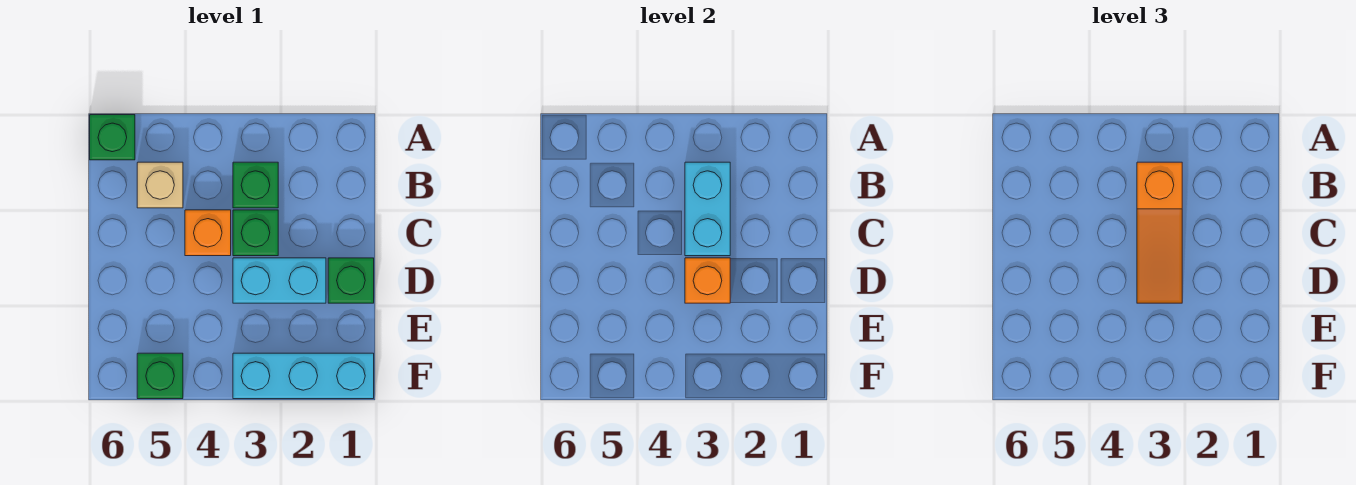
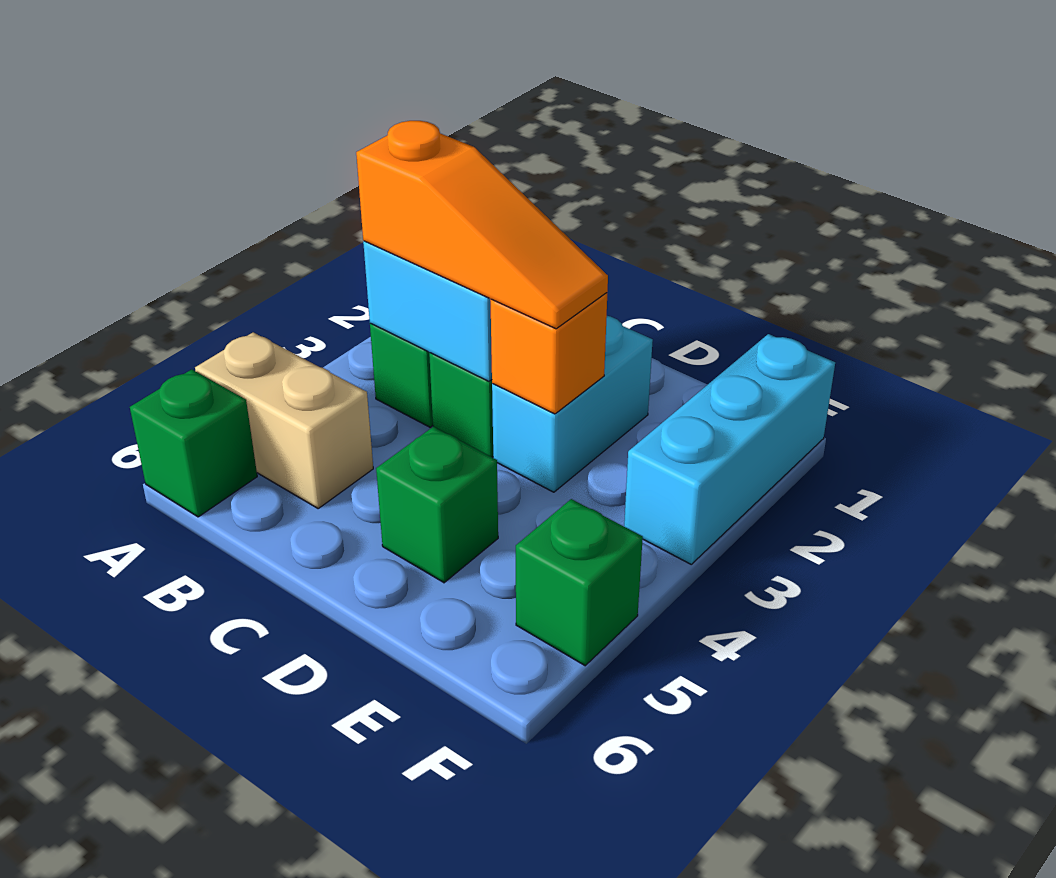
tan brick B5 level 1 -> tan brick A5:B5 level 1
orange brick C4 level 1 -> none
green brick D1 level 1 -> green brick D5 level 1

